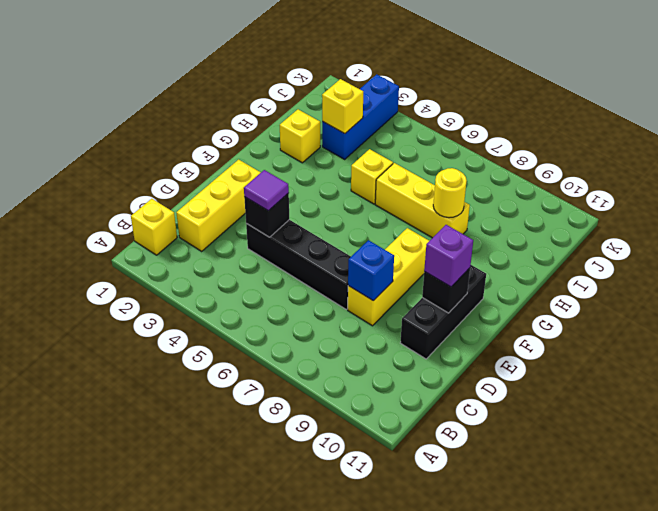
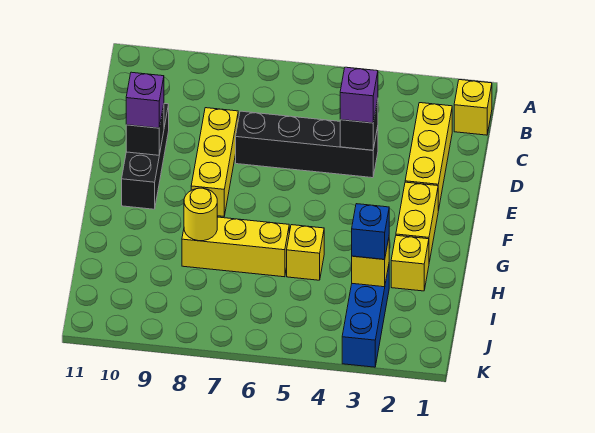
purple tile D4 level 3 -> purple brick D4 level 3
blue brick D8 level 2 -> blue brick I3 level 3
none -> yellow brick F2:G2 level 1

